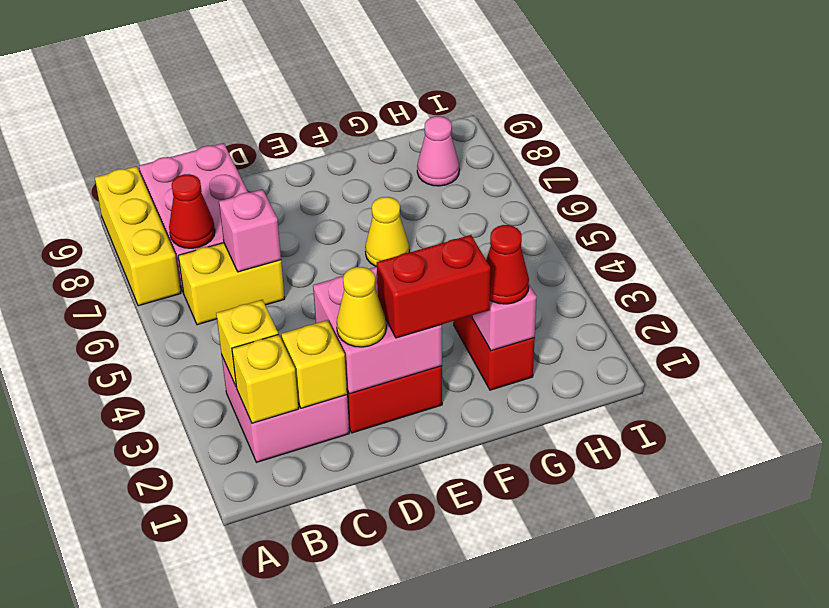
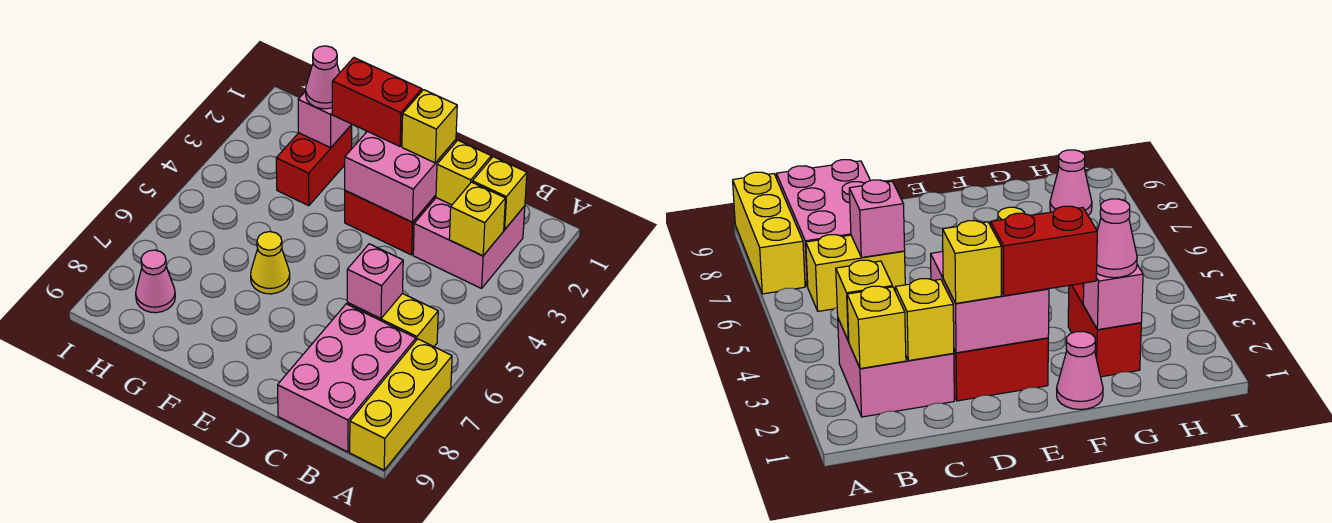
red cone B7 level 2 -> none
yellow cone D2 level 3 -> yellow brick D2 level 3
none -> pink cone F1 level 1
red cone G2 level 3 -> pink cone G2 level 3

